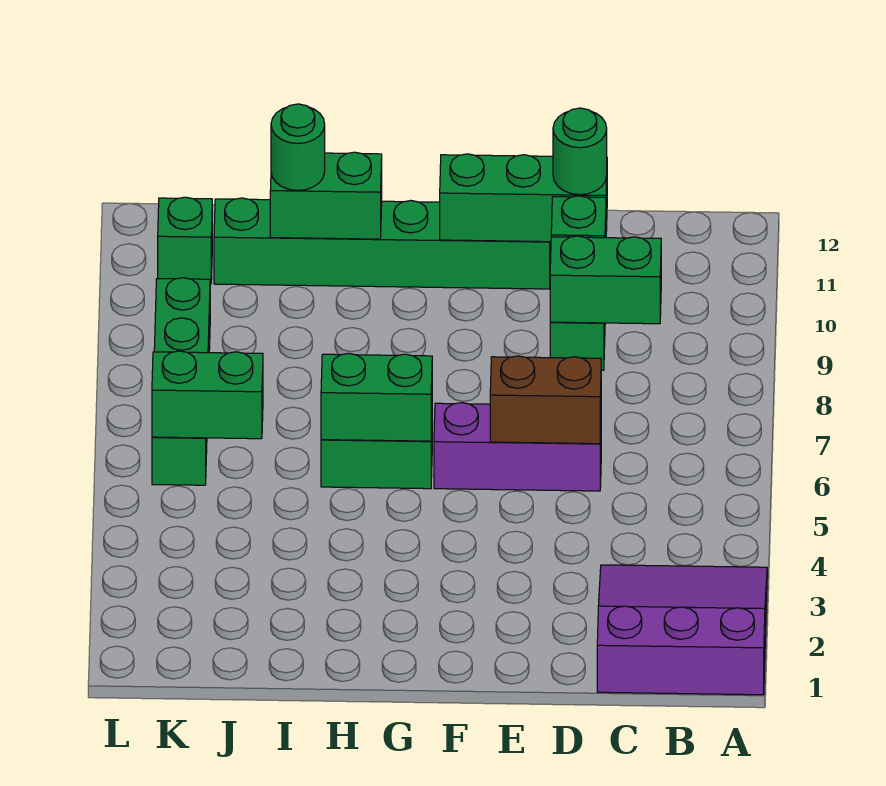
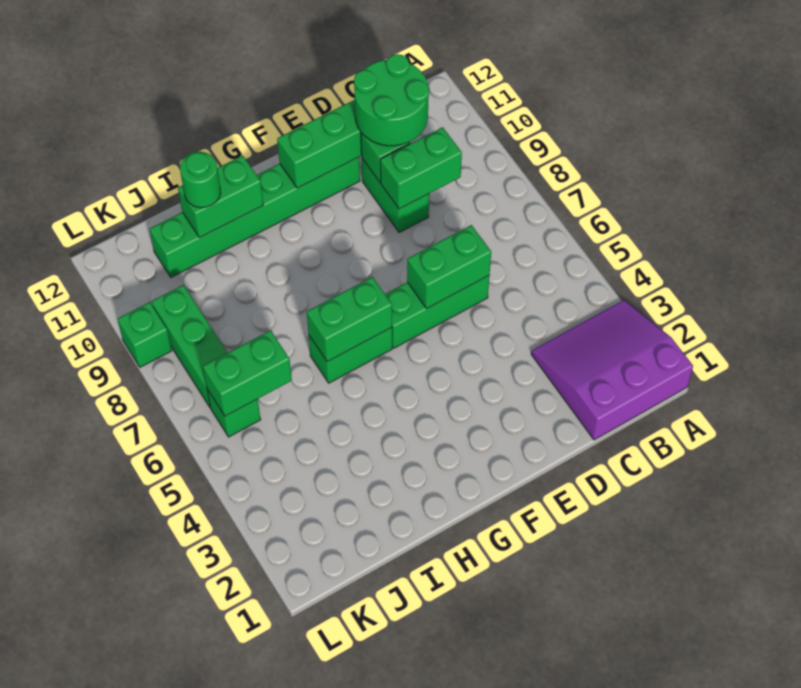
purple brick D6:F6 level 1 -> green brick D6:F6 level 1
brown brick D6:E6 level 2 -> green brick D6:E6 level 2
green round brick D11 level 3 -> green round brick C10:D11 level 3
green brick K11 level 1 -> green brick L9 level 1

